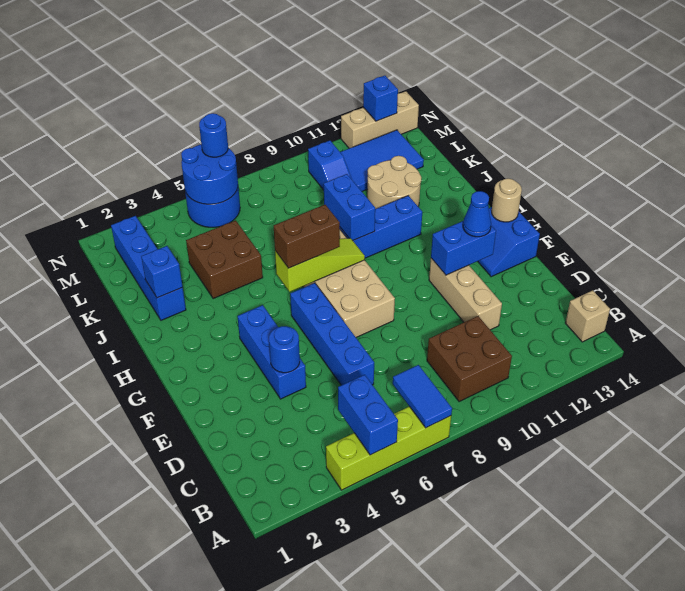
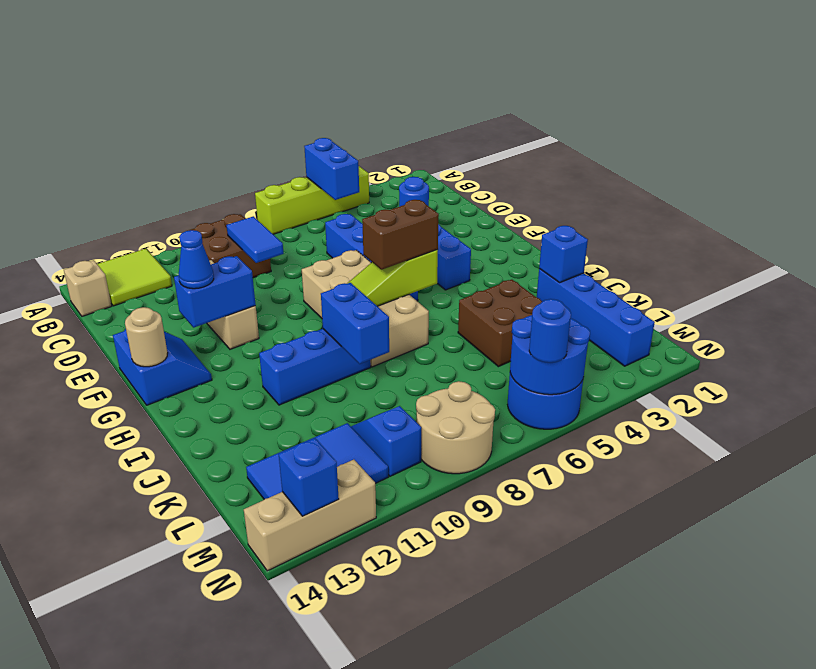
blue tile A7:B7 level 2 -> blue tile C9:D9 level 2
none -> lime tile A12:B13 level 1
tan round brick J11:K12 level 1 -> tan round brick M8:N9 level 1

